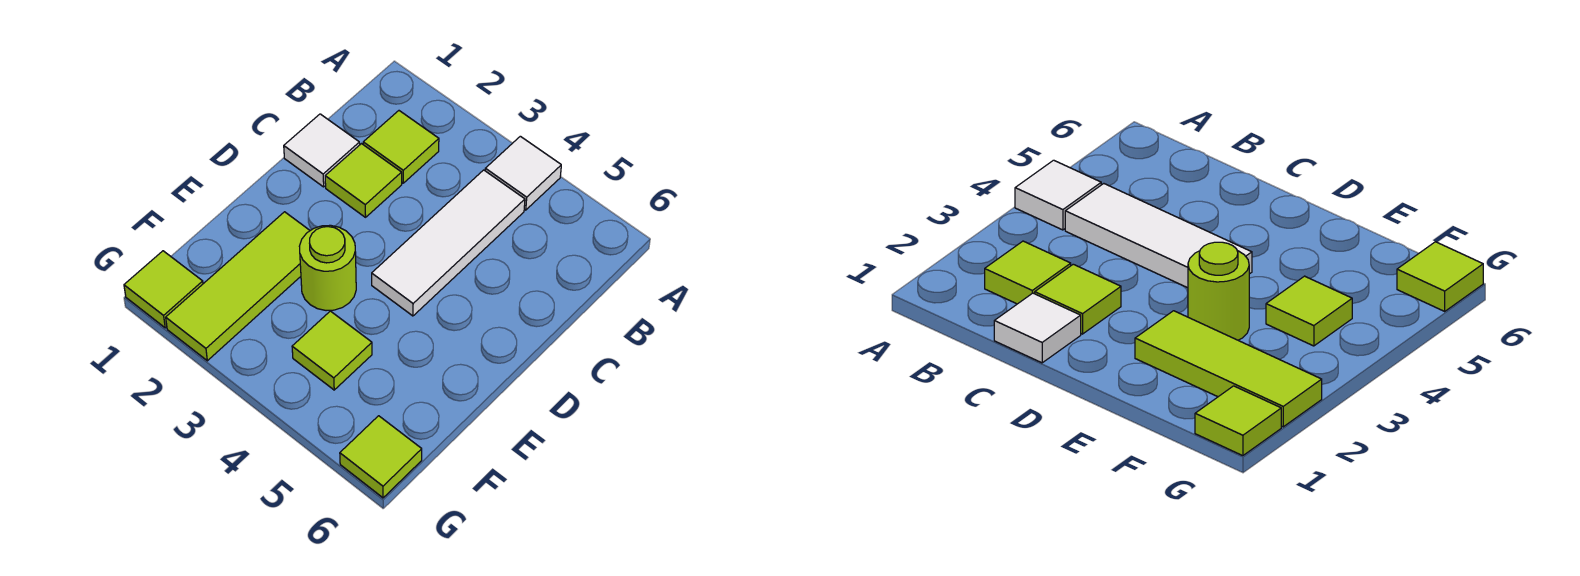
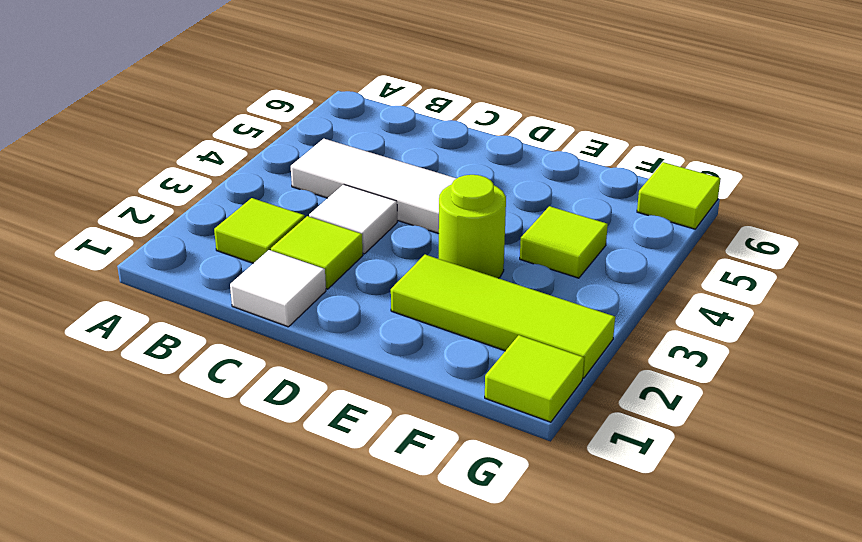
white tile A4 level 1 -> white tile C3 level 1

